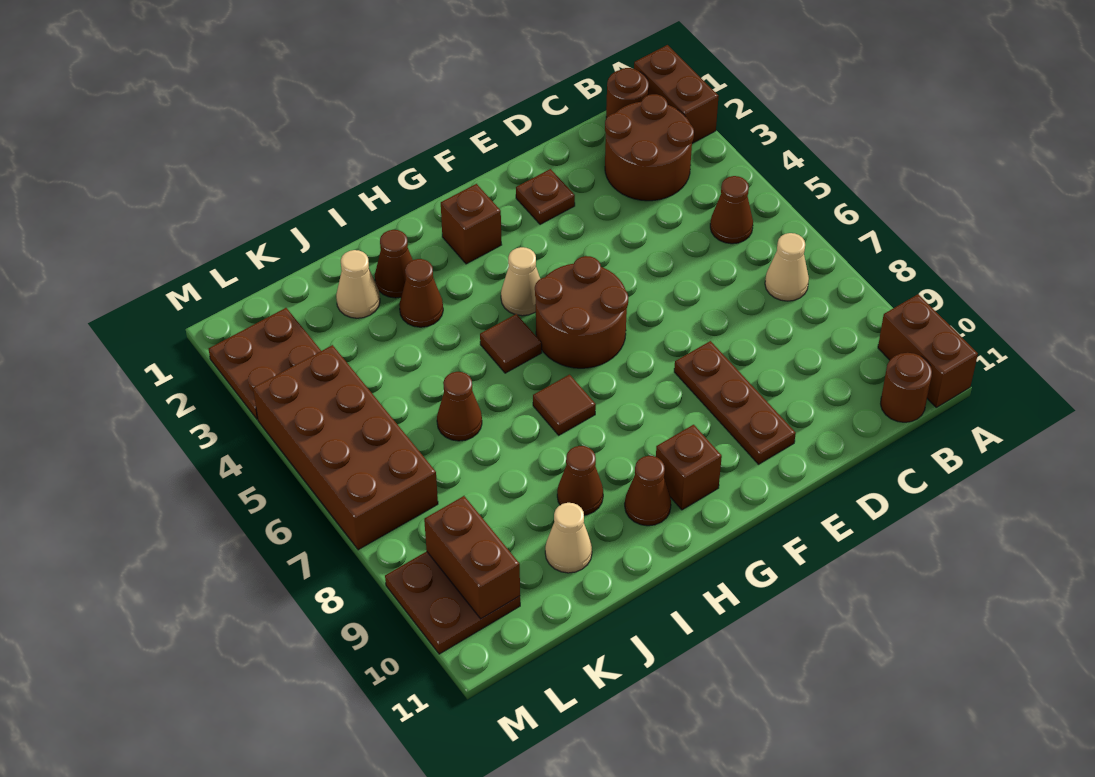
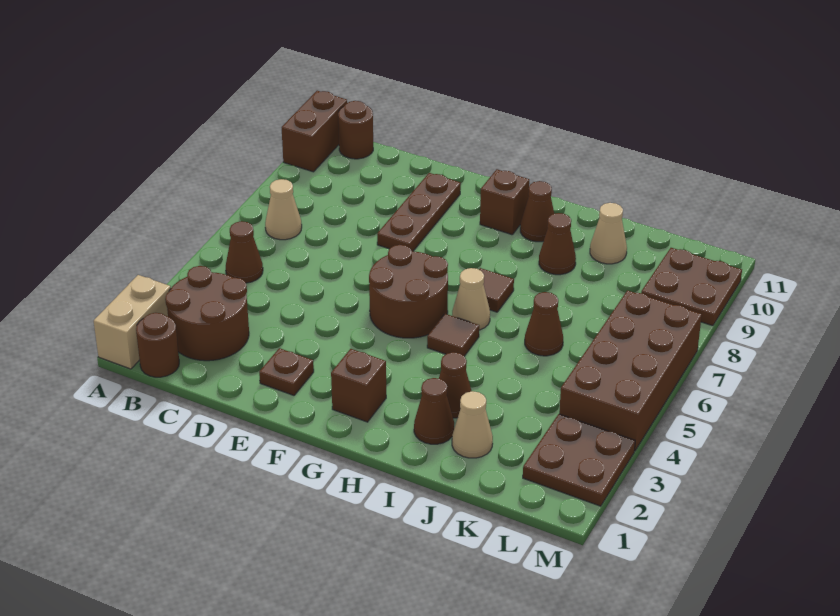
brown brick A1:A2 level 1 -> tan brick A1:A2 level 1
tan cone G4 level 1 -> tan cone H6 level 1
brown brick L9:L10 level 2 -> none

